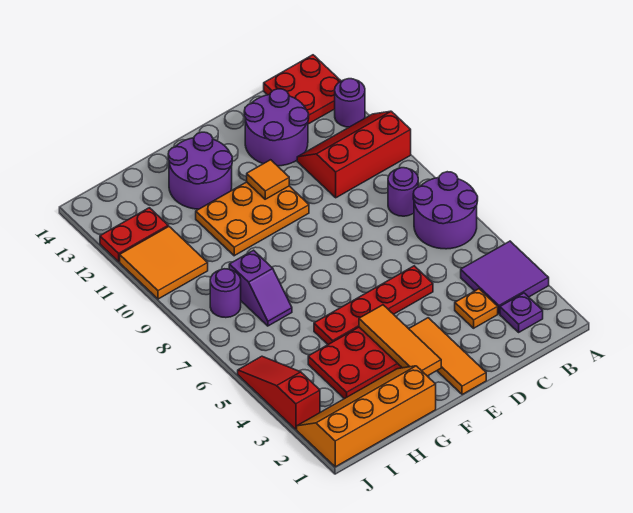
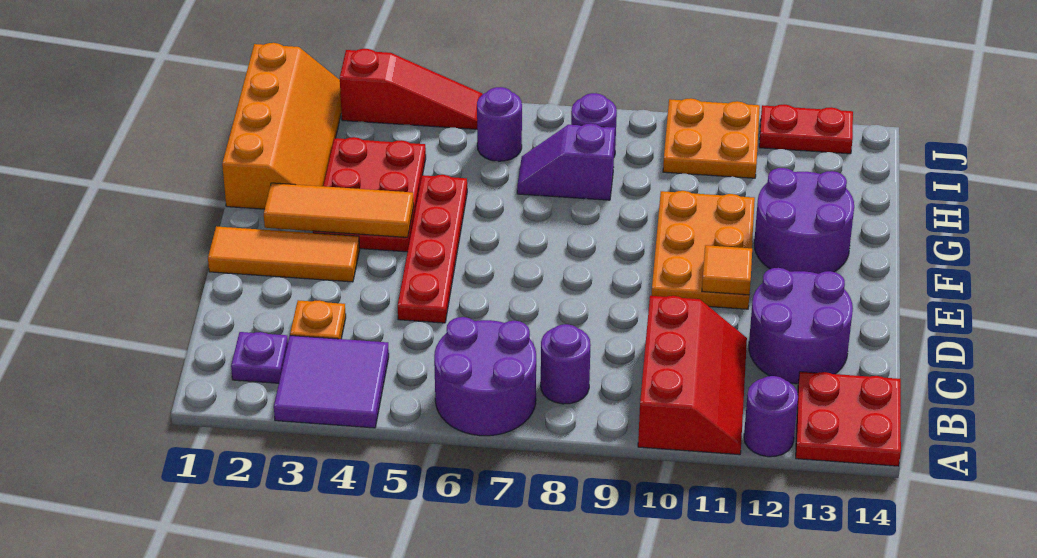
none -> purple round brick I6 level 1
orange tile I10:J11 level 1 -> orange plate I10:J11 level 1
red plate I12:J12 level 1 -> red plate J12:J13 level 1

